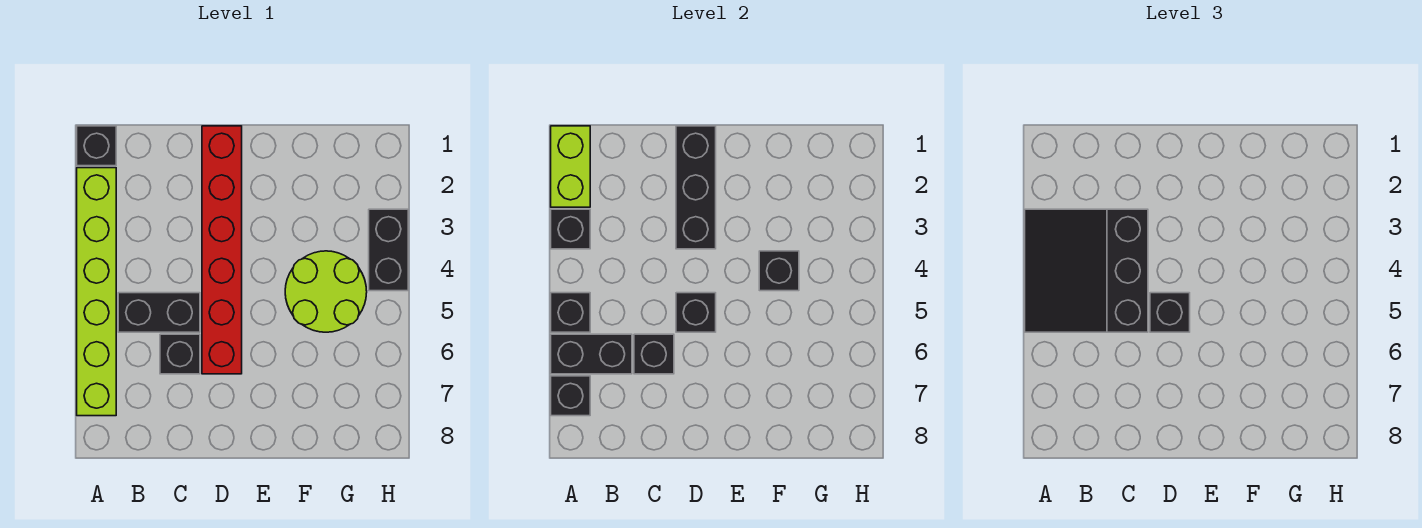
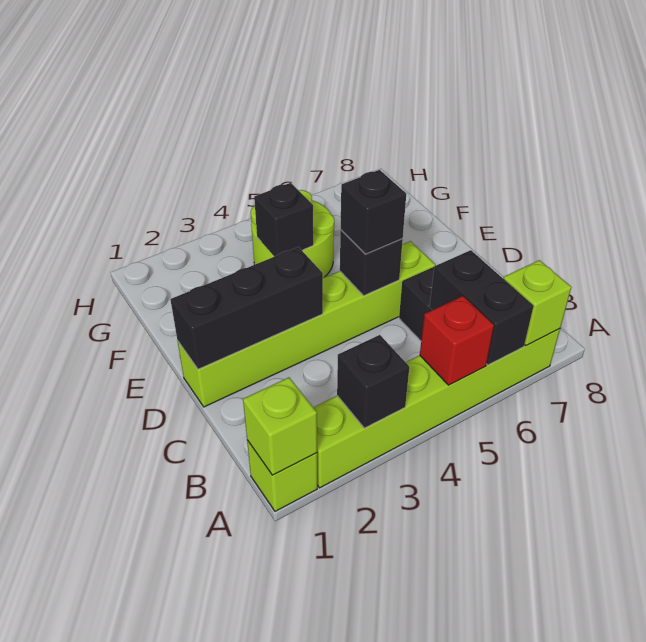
black brick A1 level 1 -> lime brick A1 level 1
lime brick A1:A2 level 2 -> lime brick A1 level 2
black slope A3:C5 level 3 top C -> none
black brick A5 level 2 -> red brick A5 level 2
black brick A7 level 2 -> lime brick A7 level 2
black brick B5:C5 level 1 -> none
black brick C6 level 2 -> none
red brick D1:D6 level 1 -> lime brick D1:D6 level 1
black brick H3:H4 level 1 -> none

